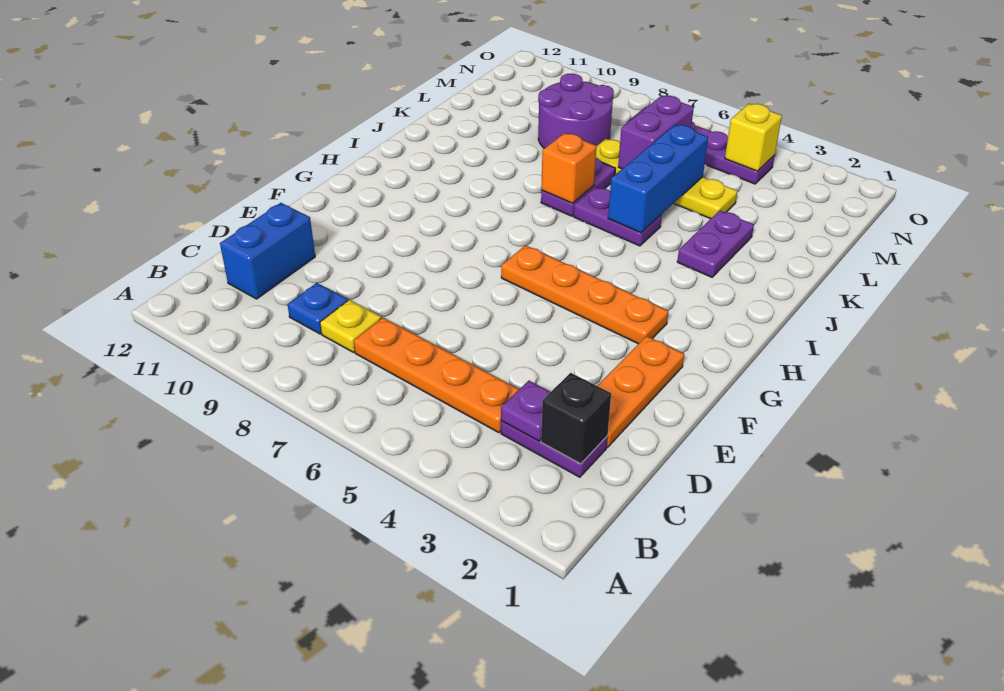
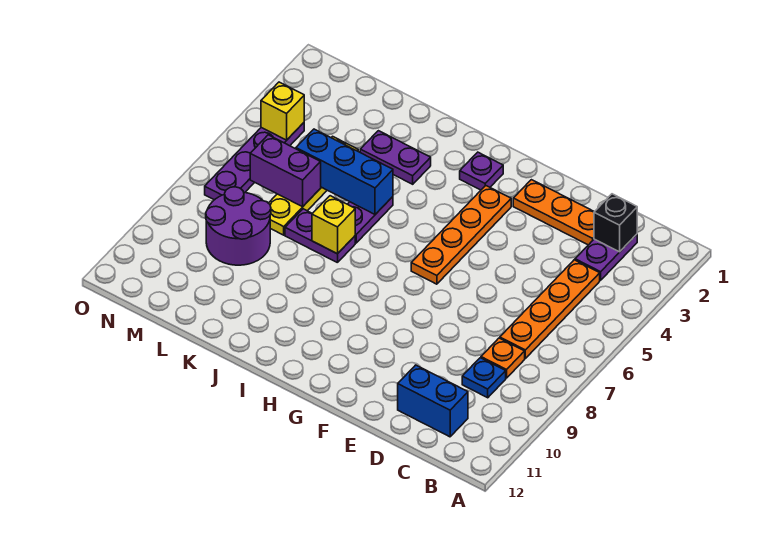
purple plate C3 level 2 -> purple plate H2 level 1
yellow plate C8 level 1 -> orange plate C8 level 1
orange brick J7 level 2 -> yellow brick J7 level 2

